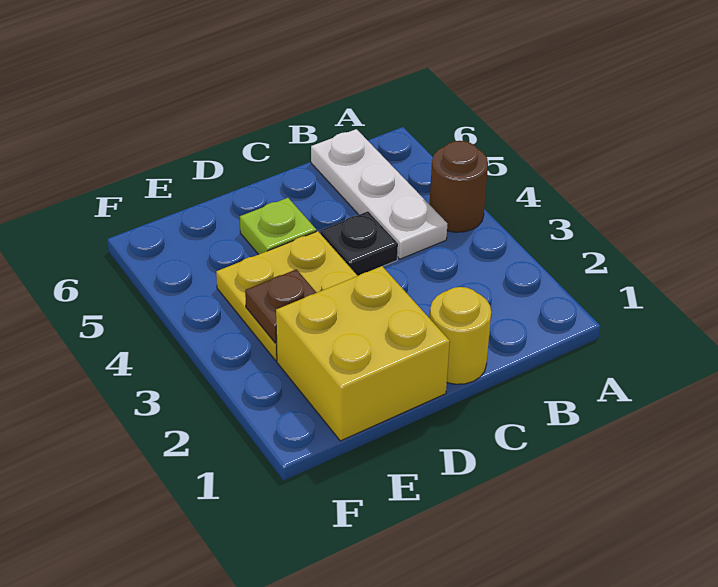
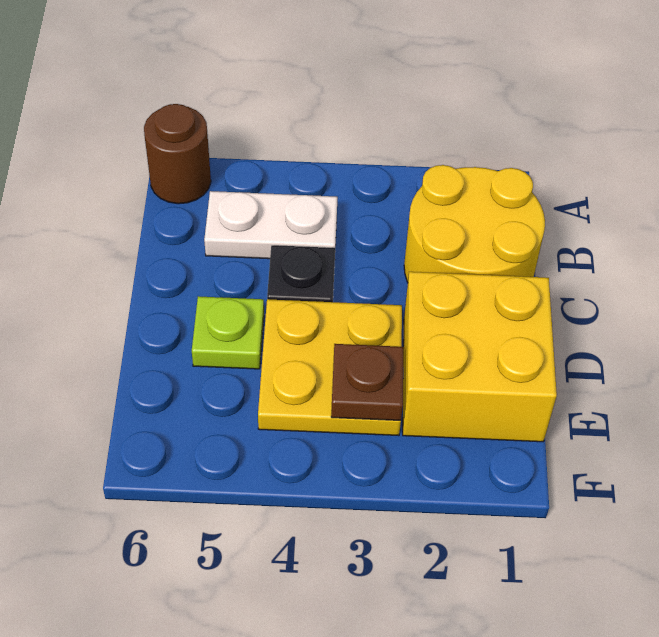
brown round brick A4 level 1 -> brown round brick A6 level 1
white plate B4:B6 level 1 -> white plate B4:B5 level 1
yellow round brick C1 level 1 -> yellow round brick B1:C2 level 1

